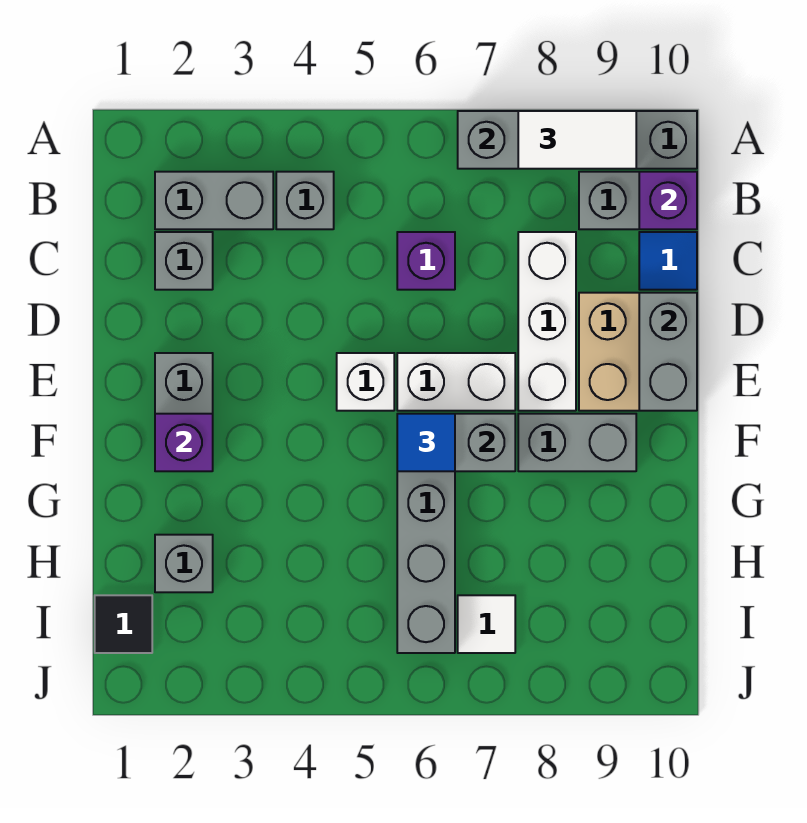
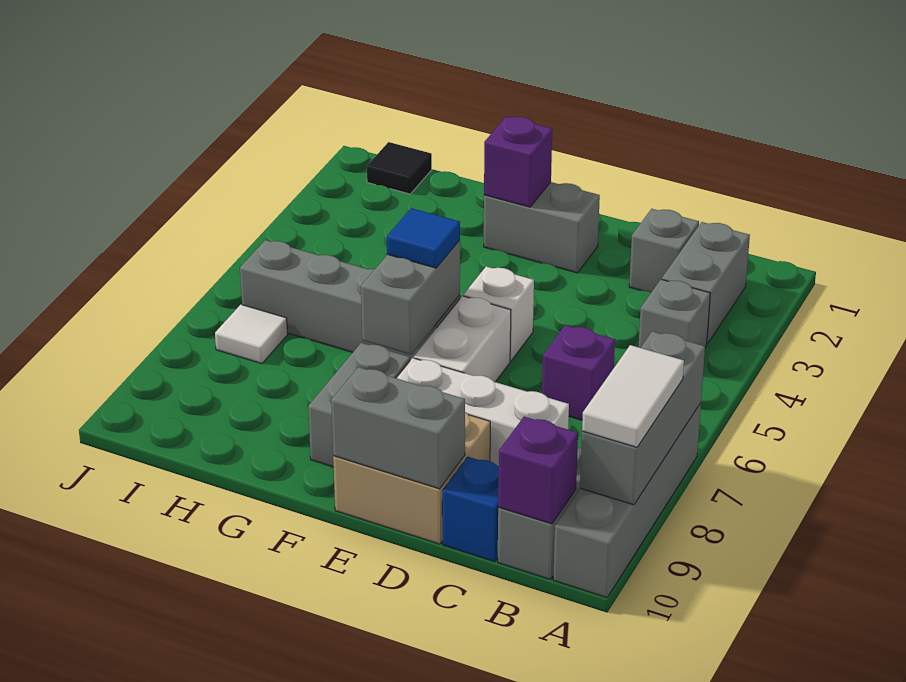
blue tile C10 level 1 -> blue brick C10 level 1
grey brick H2 level 1 -> none

